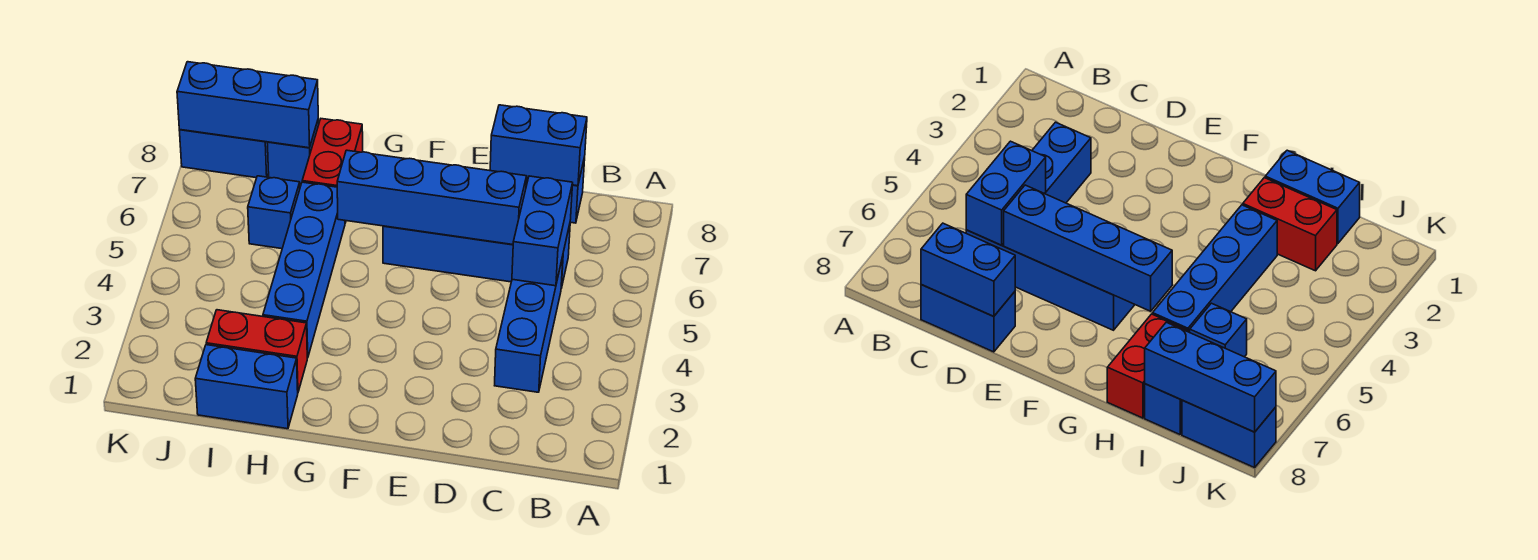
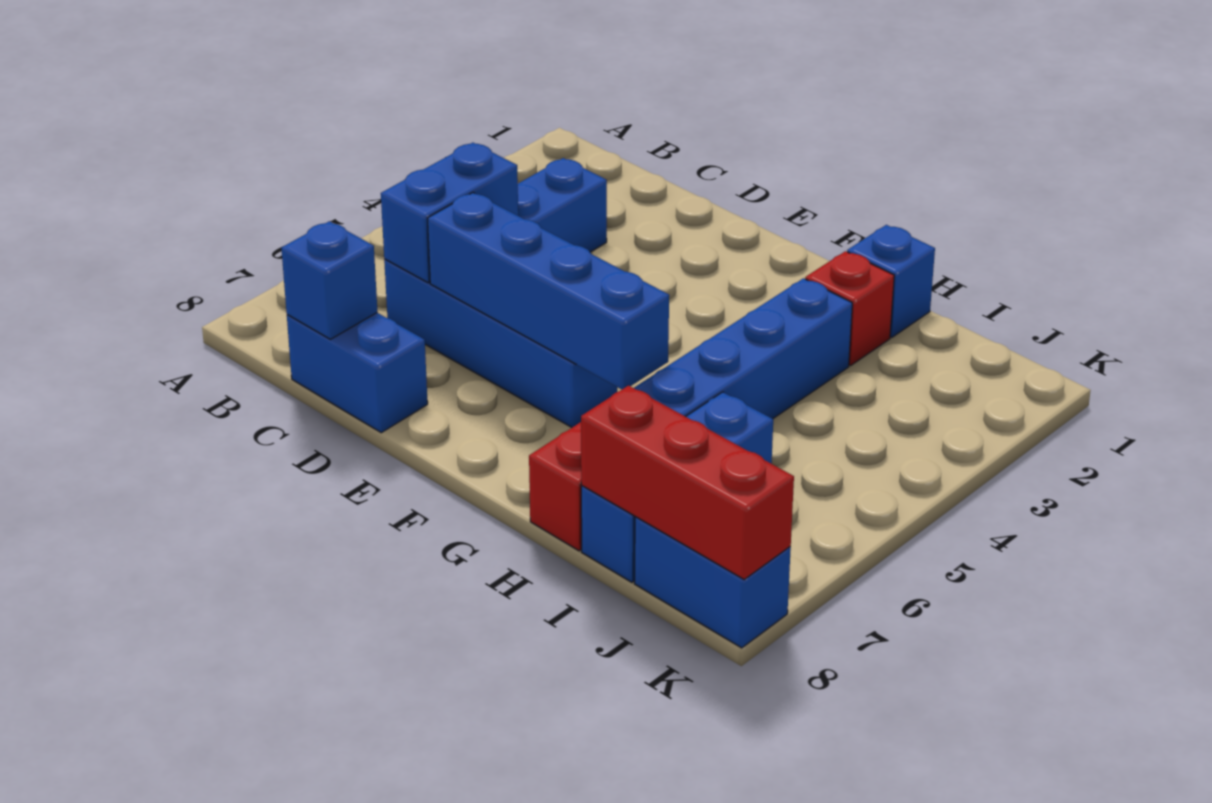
blue brick C8:D8 level 2 -> blue brick C8 level 2
blue brick H1:I1 level 1 -> blue brick H1 level 1
red brick H2:I2 level 1 -> red brick H2 level 1
blue brick I8:K8 level 2 -> red brick I8:K8 level 2

